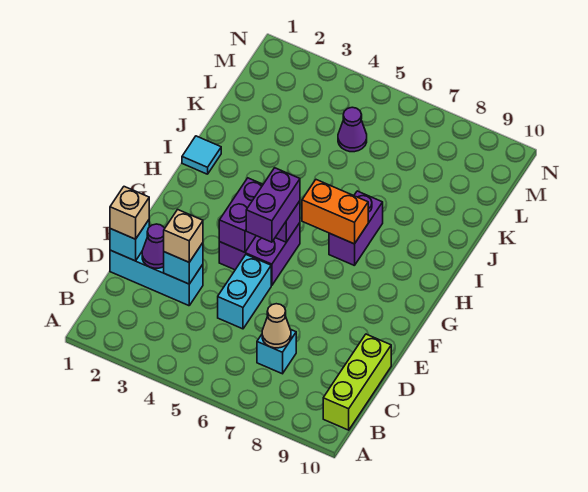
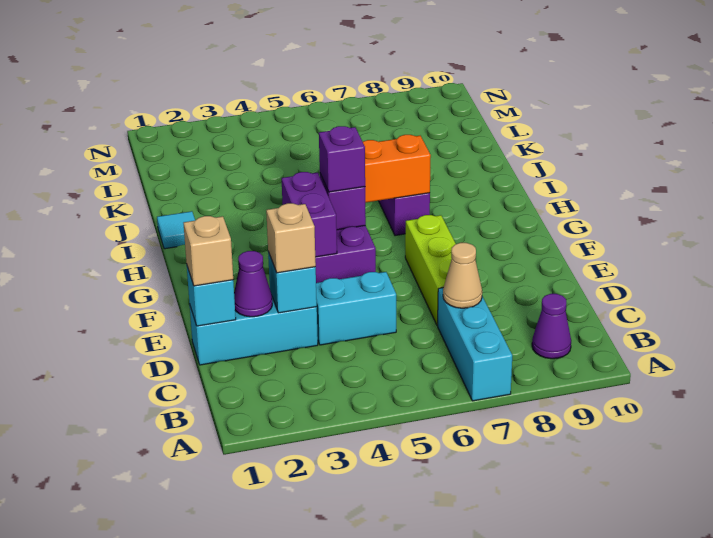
lime brick B10:D10 level 1 -> lime brick D7:F7 level 1
cyan brick C7 level 1 -> cyan brick A7:C7 level 1
cyan brick D5:E5 level 1 -> cyan brick D4:D5 level 1
purple brick F5:G5 level 3 -> purple brick G5 level 3
purple cone L5 level 1 -> purple cone B9 level 1

